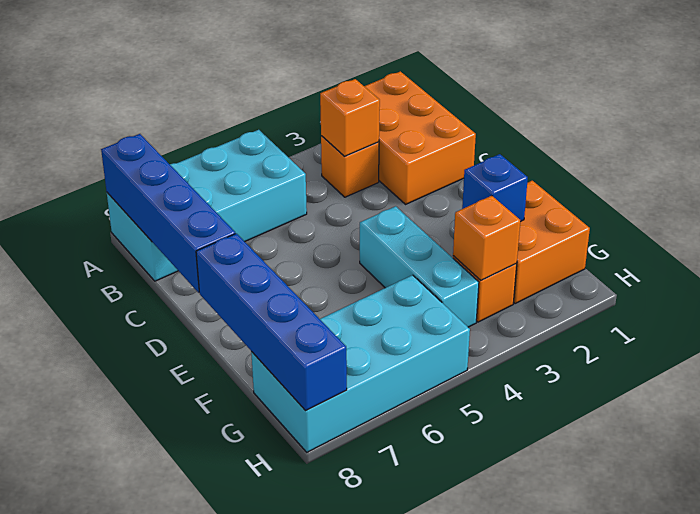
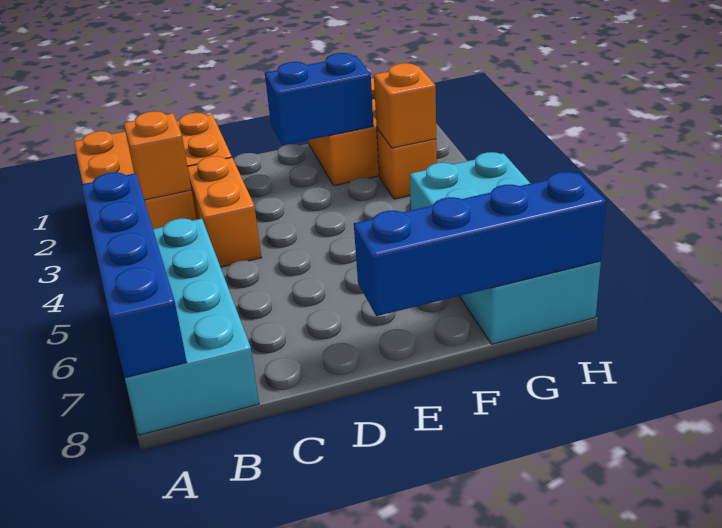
blue brick A8:D8 level 2 -> blue brick A5:A8 level 2
none -> orange brick C3:C4 level 1
cyan brick E4:G4 level 1 -> none
blue brick F2 level 2 -> blue brick E2:F2 level 2

